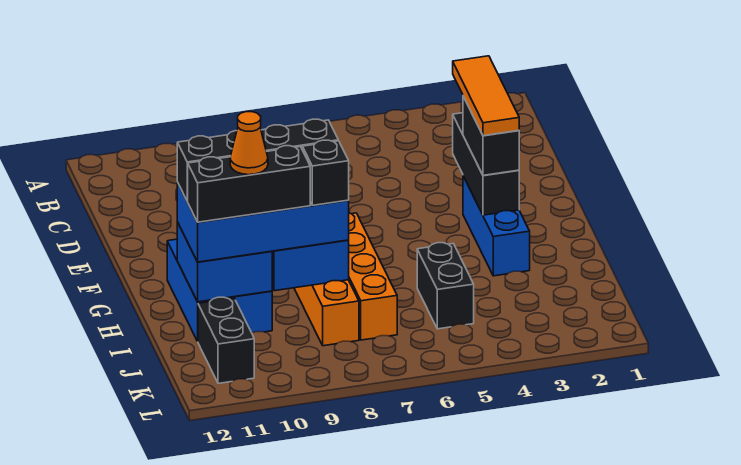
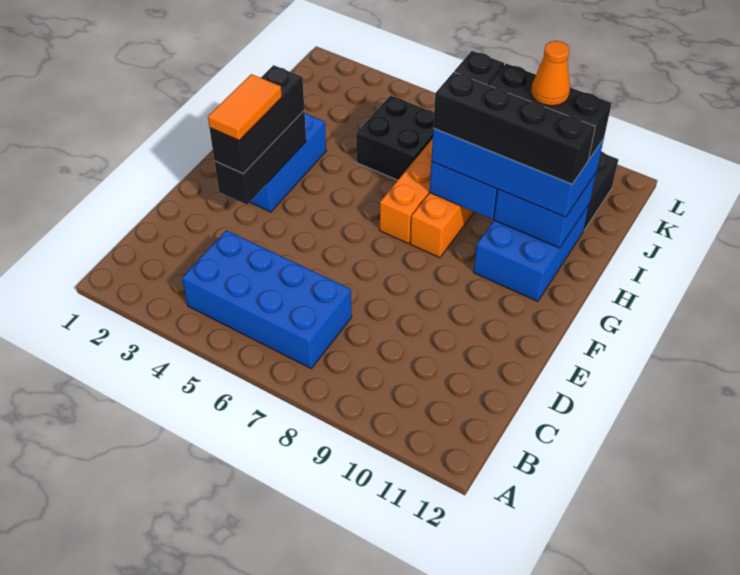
none -> blue brick B4:C7 level 1
orange tile E3:G3 level 4 -> orange tile E3:F3 level 4
black brick F3:G3 level 3 -> black brick E3:G3 level 3
black brick I5:J5 level 1 -> black brick I5:J6 level 1

